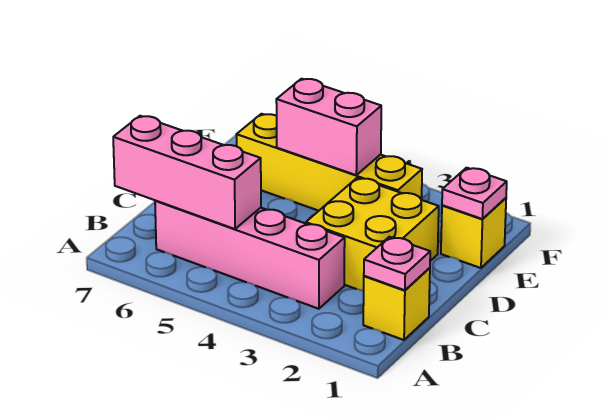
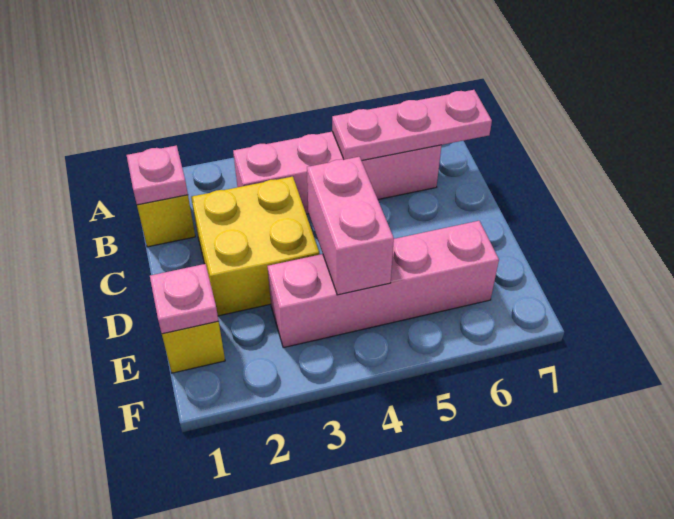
pink brick B5:B7 level 2 -> pink plate B5:B7 level 2
yellow brick E3:E6 level 1 -> pink brick E3:E6 level 1
pink brick E4:E5 level 2 -> pink brick D4:E4 level 2

